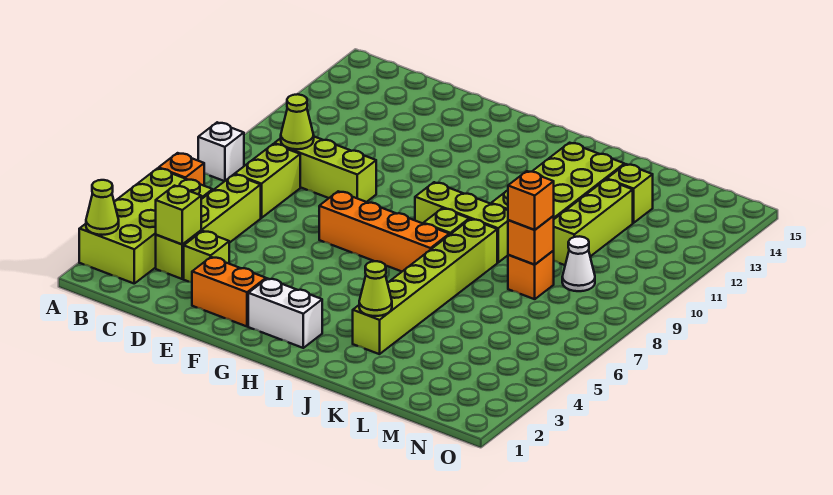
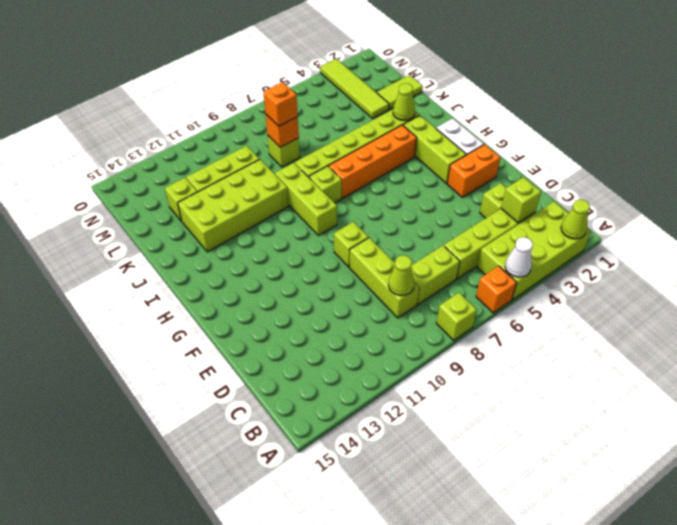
white brick A8 level 1 -> lime brick A8 level 1
orange brick E2:F2 level 1 -> orange brick F2:F3 level 1
orange brick F7:I7 level 1 -> orange brick I4:I7 level 1
none -> lime brick F9 level 1
none -> lime brick G3:I3 level 1
none -> lime tile L1:L2 level 1
none -> lime tile L3:O3 level 1
orange brick L8 level 1 -> lime brick L8 level 1
white cone M9 level 1 -> white cone A5 level 2

